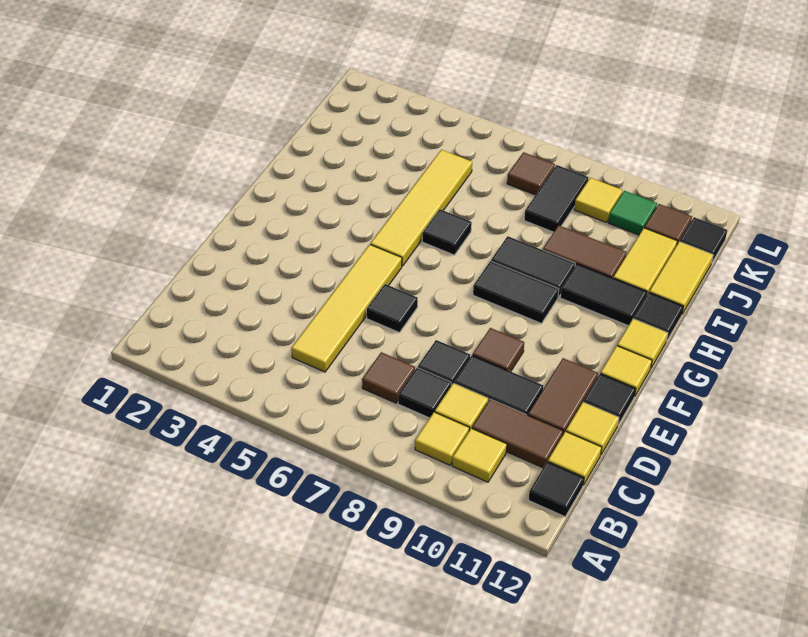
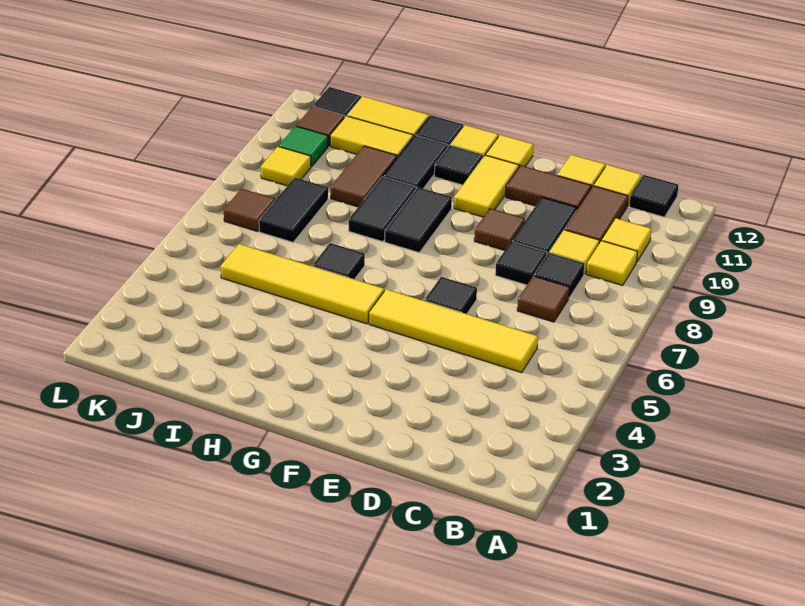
black tile E12 level 1 -> black tile G11 level 1
none -> yellow tile F10:F11 level 1
black tile J8:K8 level 1 -> black tile J7:J8 level 1

